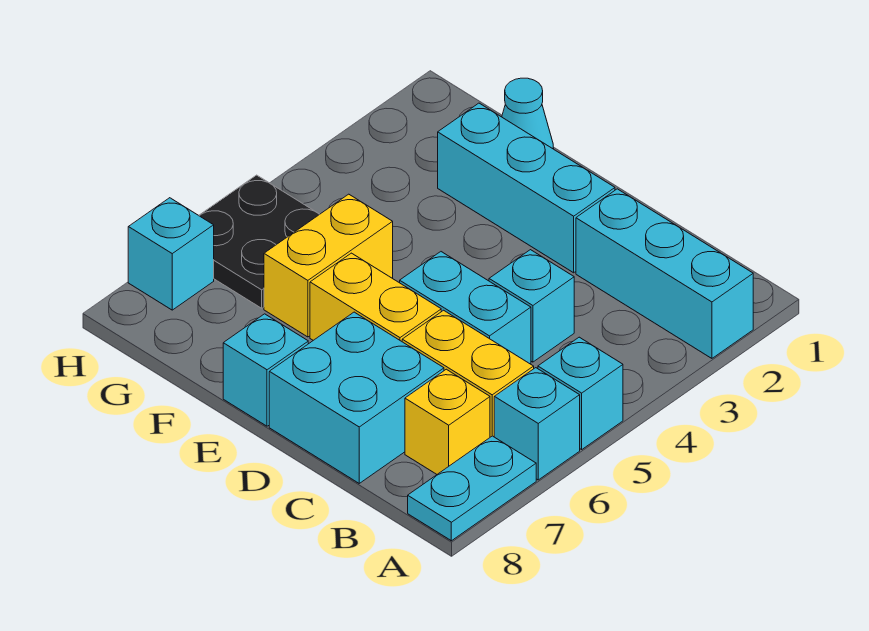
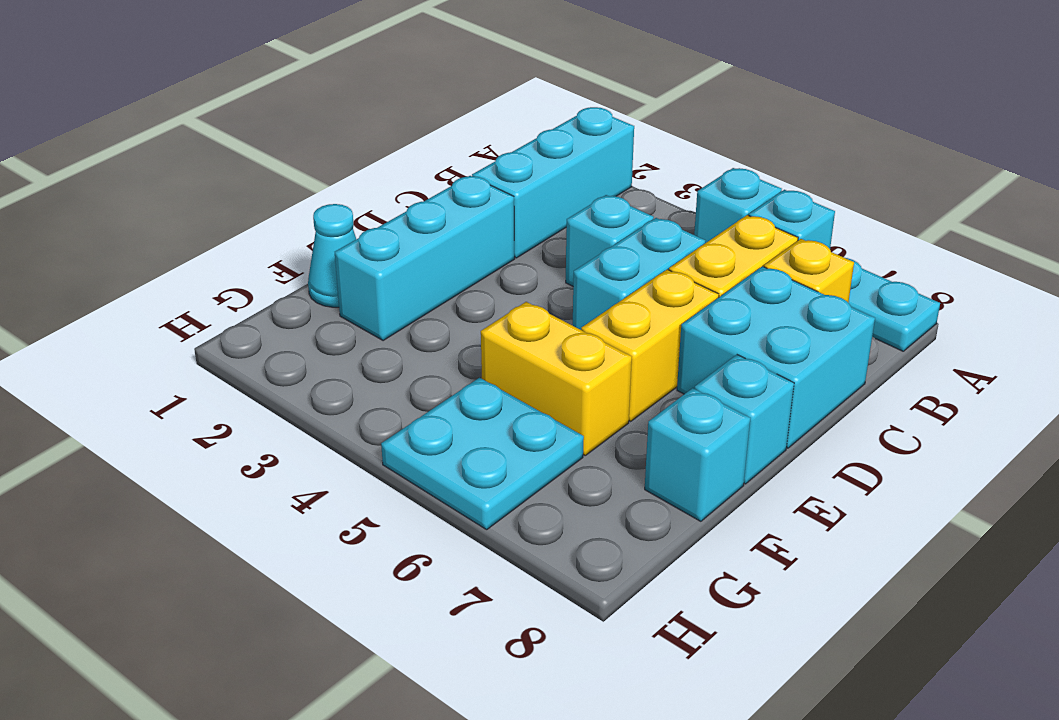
black plate G5:H6 level 1 -> cyan plate G5:H6 level 1
cyan brick H7 level 1 -> cyan brick F8 level 1

